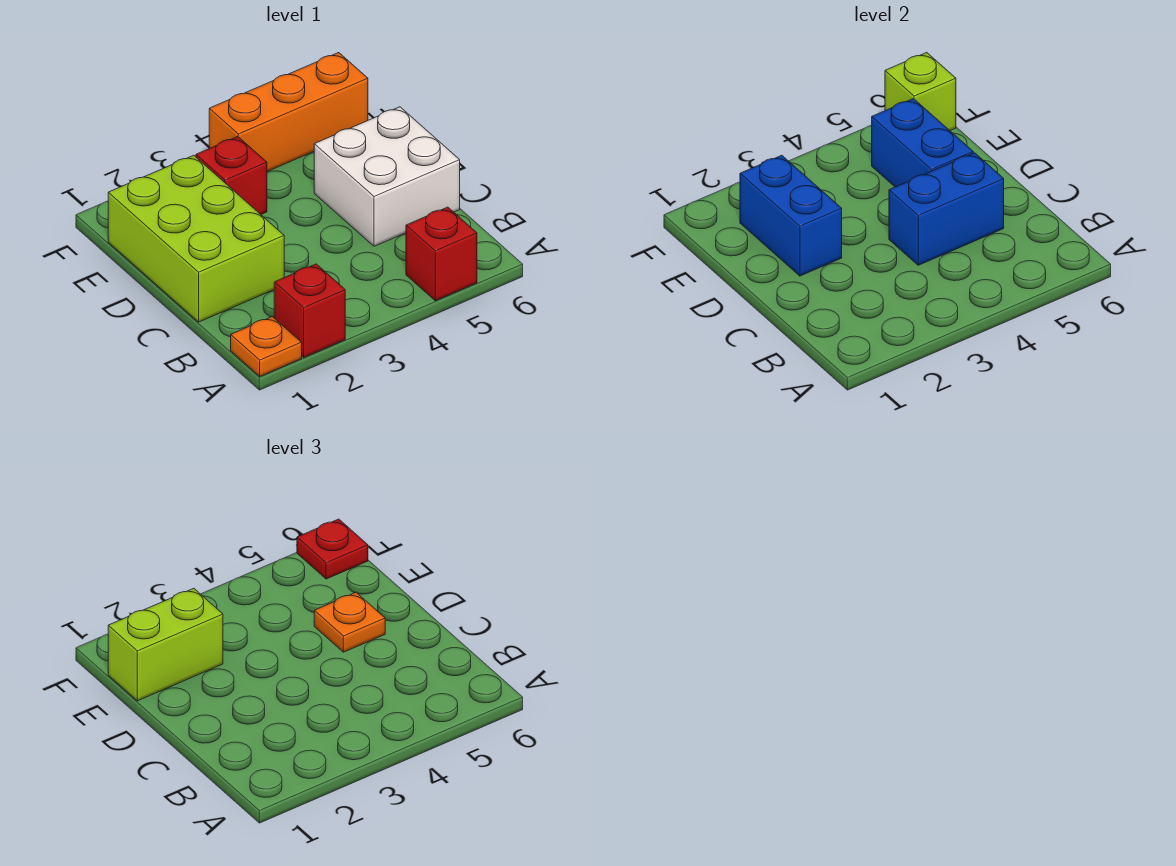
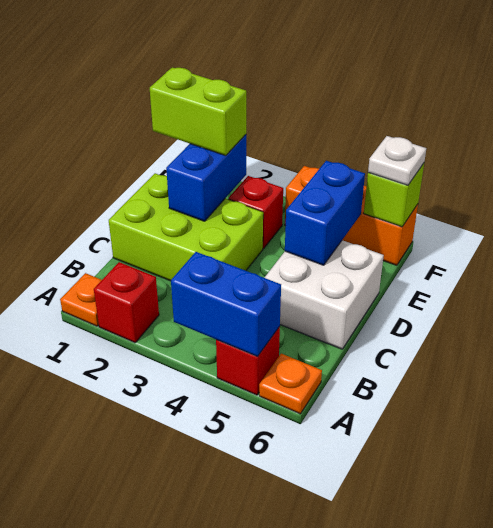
lime brick C1:E2 level 1 -> lime brick C1:D3 level 1
blue brick C4:C5 level 2 -> blue brick A4:A5 level 2
orange plate D5 level 3 -> orange plate A6 level 1
red plate F6 level 3 -> white plate F6 level 3

